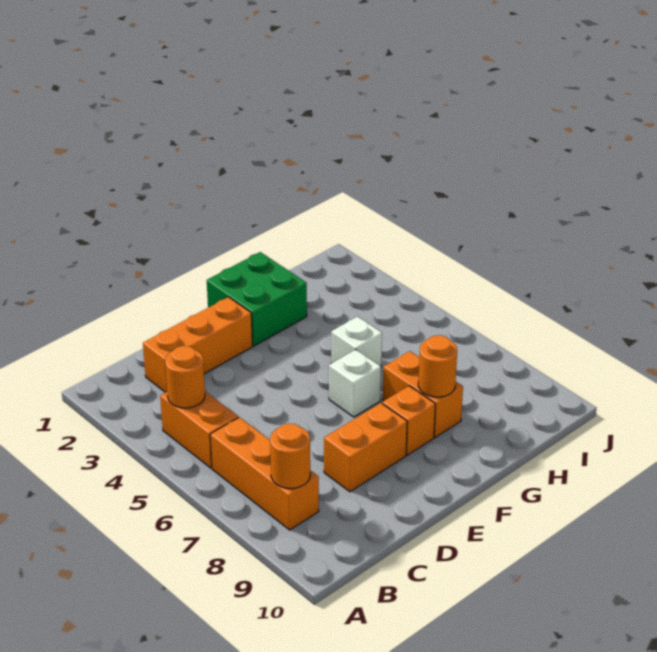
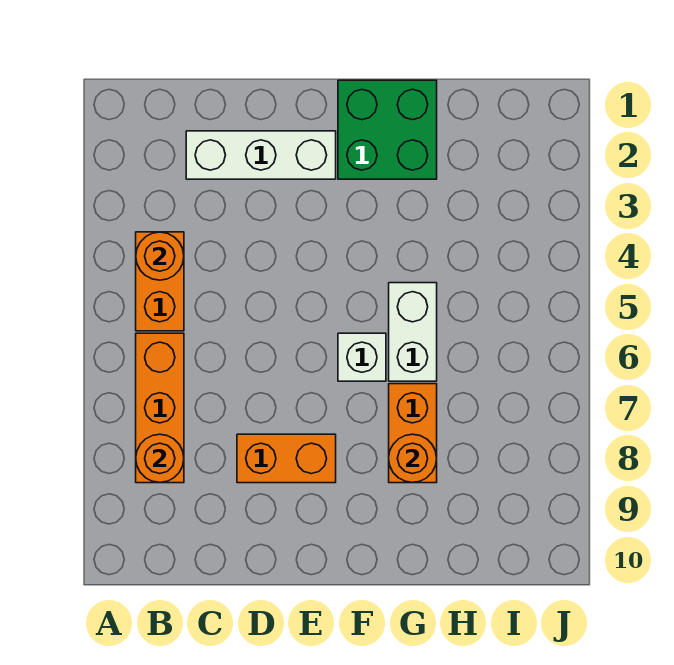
orange brick C2:E2 level 1 -> white brick C2:E2 level 1
orange brick F8 level 1 -> none
white brick G5 level 1 -> white brick G5:G6 level 1

